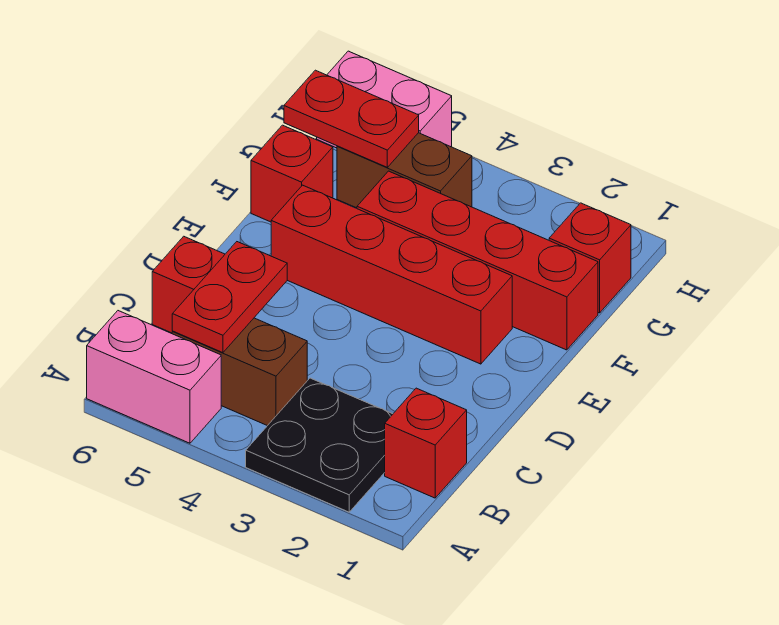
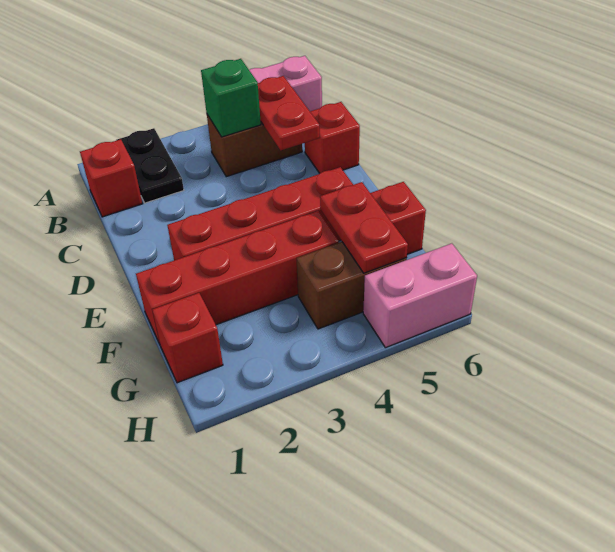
black plate A2:B3 level 1 -> black plate A2:B2 level 1
none -> green brick B4 level 2
red plate G5:G6 level 2 -> red plate F5:G5 level 2

